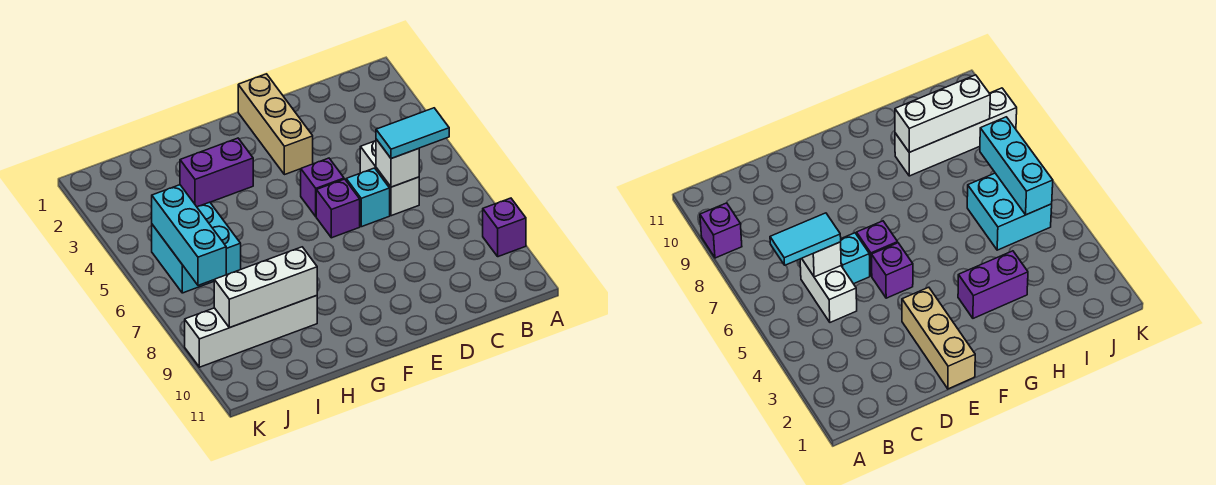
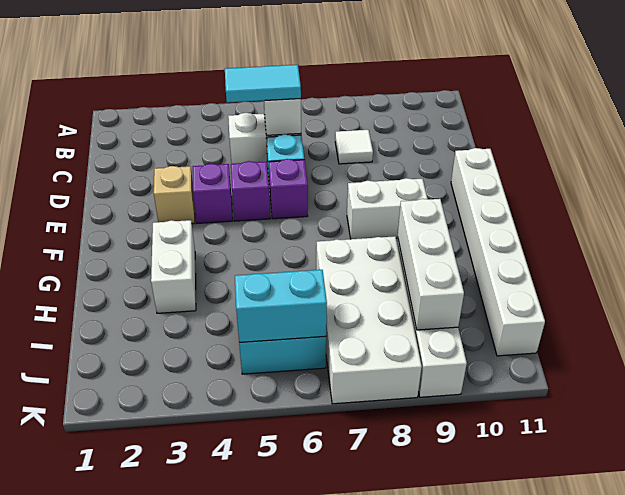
purple brick A9 level 1 -> purple brick E4 level 1
cyan tile B6:C6 level 3 -> cyan tile C5:C6 level 3
none -> white tile C8 level 1
tan brick E1:E3 level 1 -> tan brick E3 level 1
none -> white brick E11:J11 level 1
none -> white brick F8:F9 level 1
purple brick G3:H3 level 1 -> white brick G3:H3 level 1
none -> white brick H7:K8 level 1
cyan brick J5:J7 level 2 -> cyan brick J5:J6 level 2

